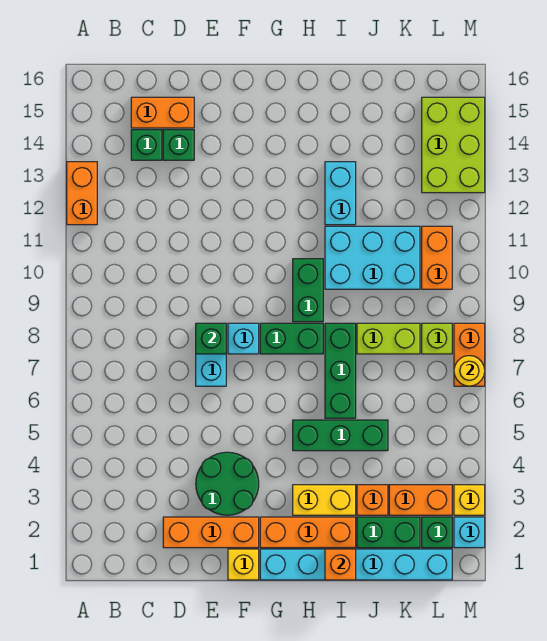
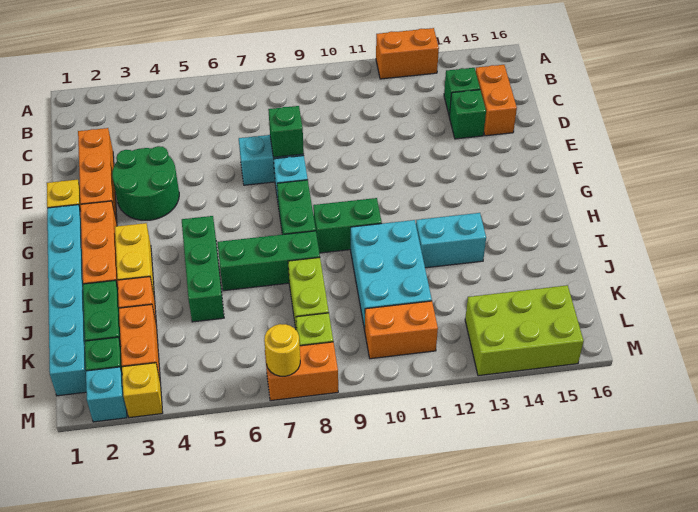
orange brick I1 level 2 -> none

